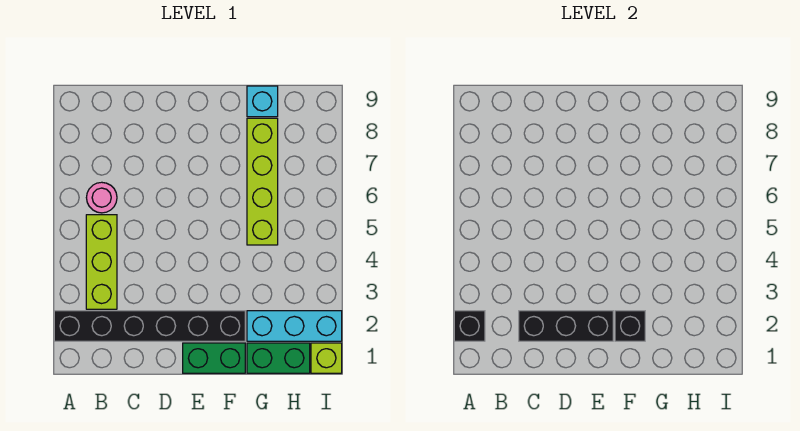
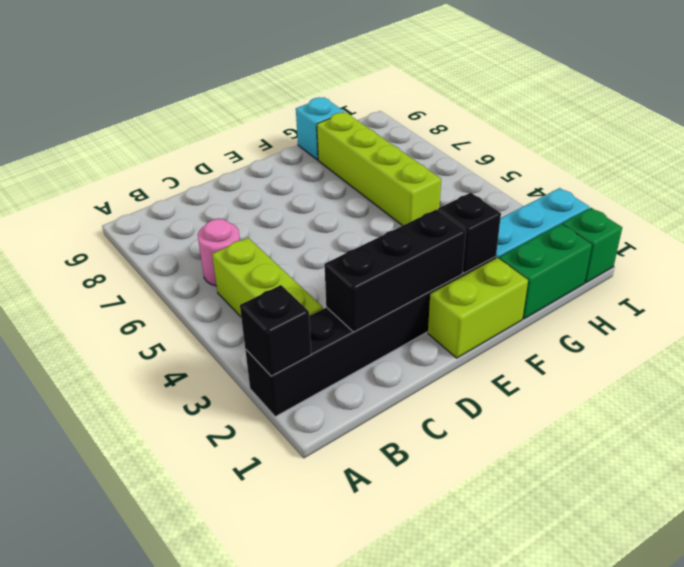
green brick E1:F1 level 1 -> lime brick E1:F1 level 1
lime brick I1 level 1 -> green brick I1 level 1

